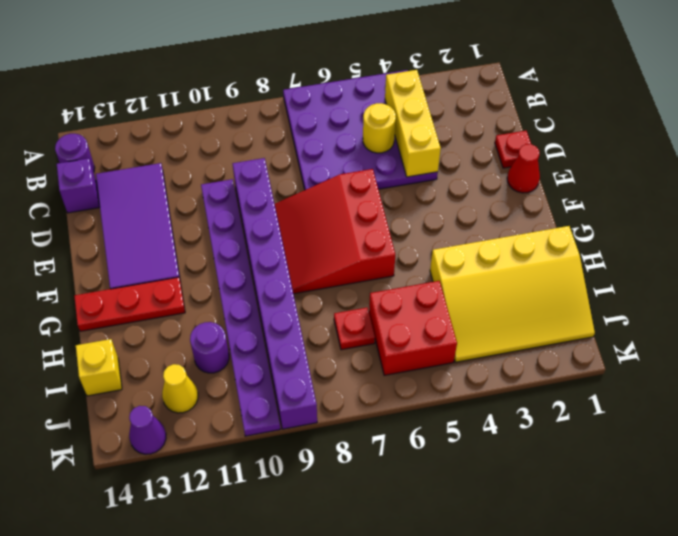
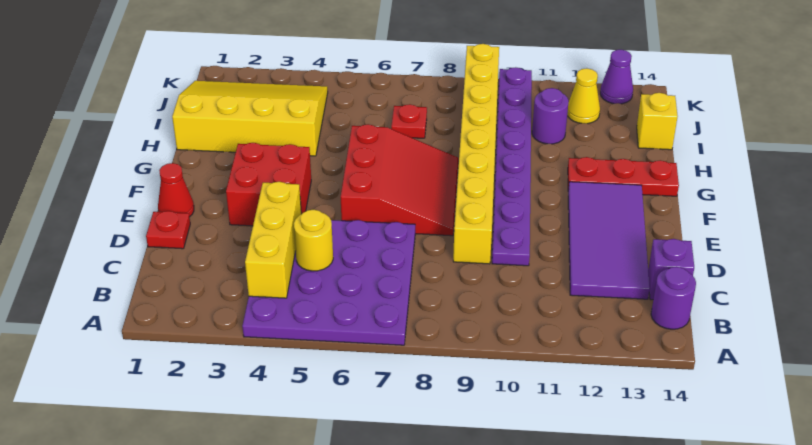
purple brick D9:K9 level 1 -> yellow brick D9:K9 level 1
red brick I5:J6 level 1 -> red brick E3:F4 level 1

